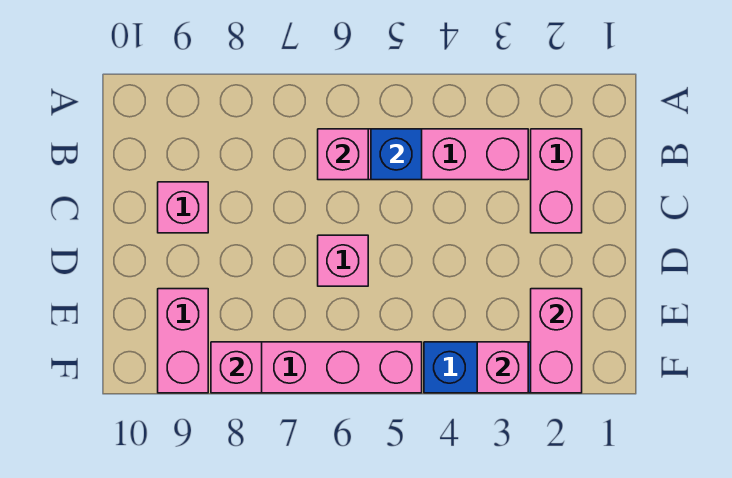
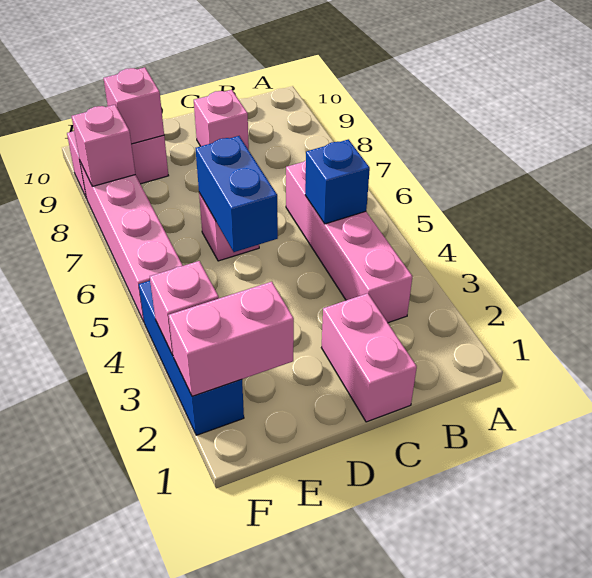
pink brick B2:C2 level 1 -> pink brick C1:C2 level 1
pink brick B6 level 2 -> pink brick E9 level 2
none -> blue brick D5:D6 level 2

